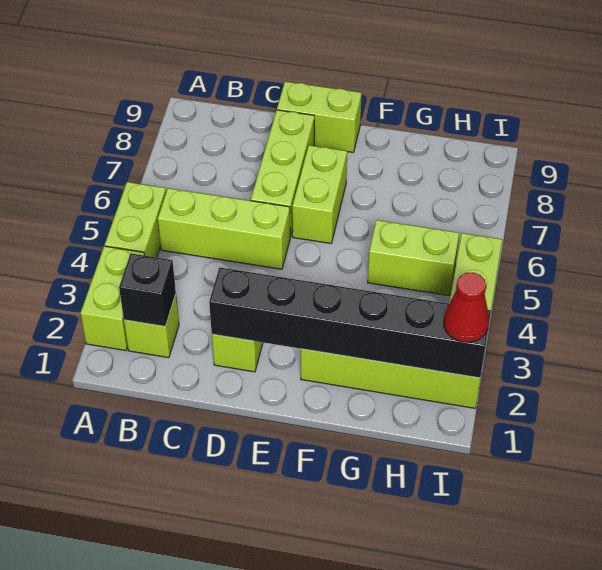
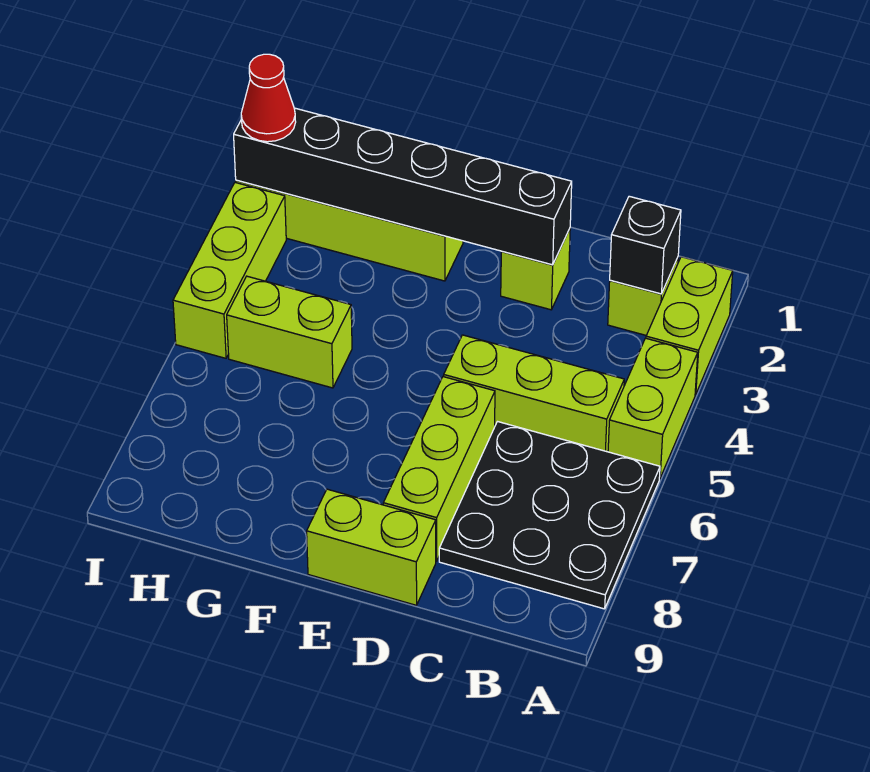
none -> black plate A6:C8 level 1
lime brick E6:E7 level 1 -> none

